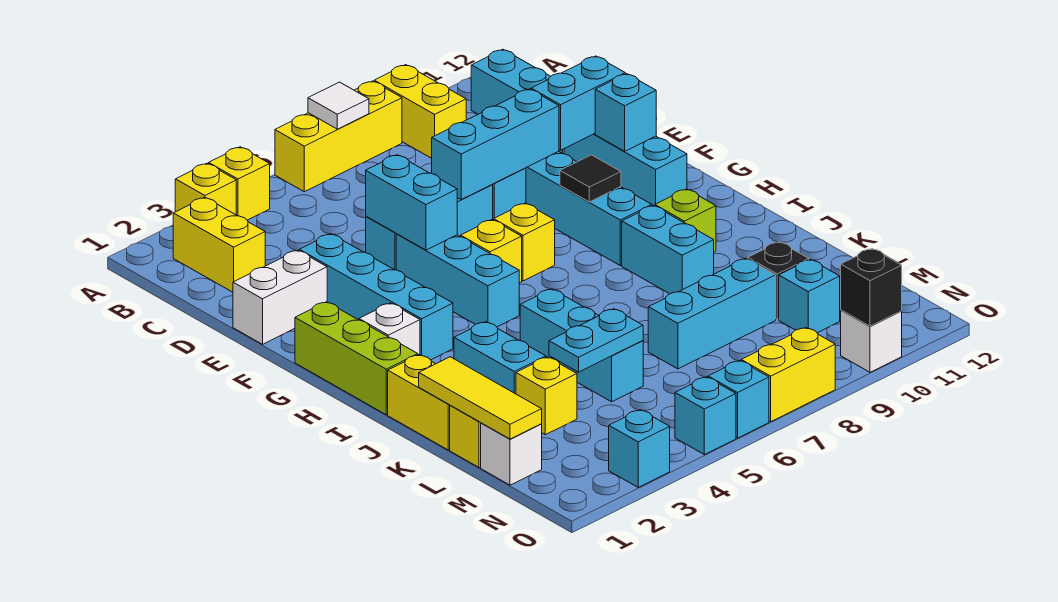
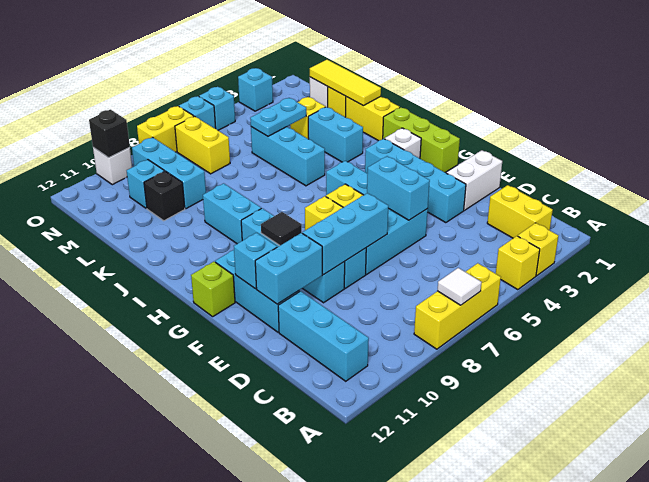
yellow brick A9:B9 level 1 -> yellow brick M7:N7 level 1
lime brick I10 level 1 -> lime brick G12 level 1
cyan brick L7:L9 level 1 -> cyan brick L9:N9 level 1

